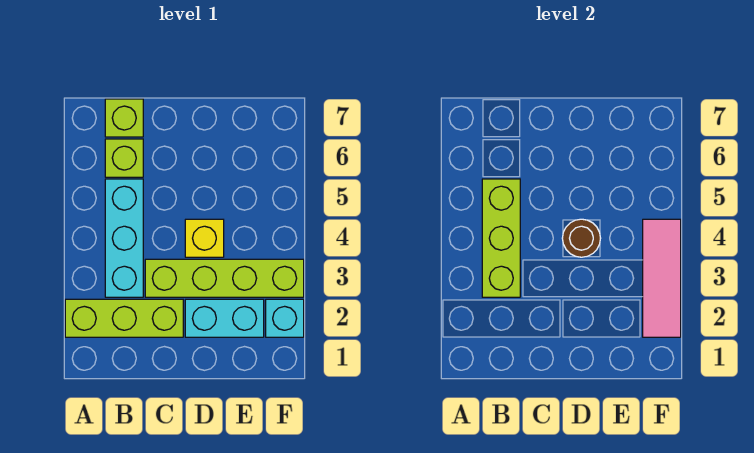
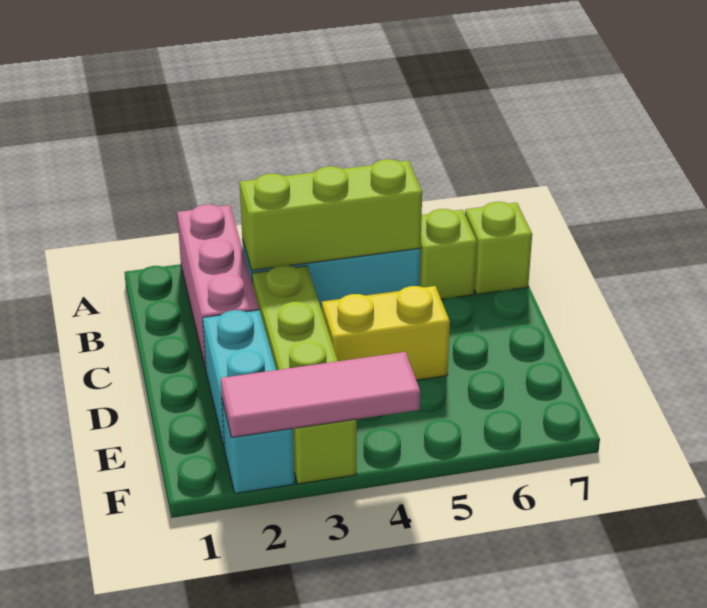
lime brick A2:C2 level 1 -> pink brick A2:C2 level 1
yellow brick D4 level 1 -> yellow brick D4:D5 level 1
brown round brick D4 level 2 -> none

